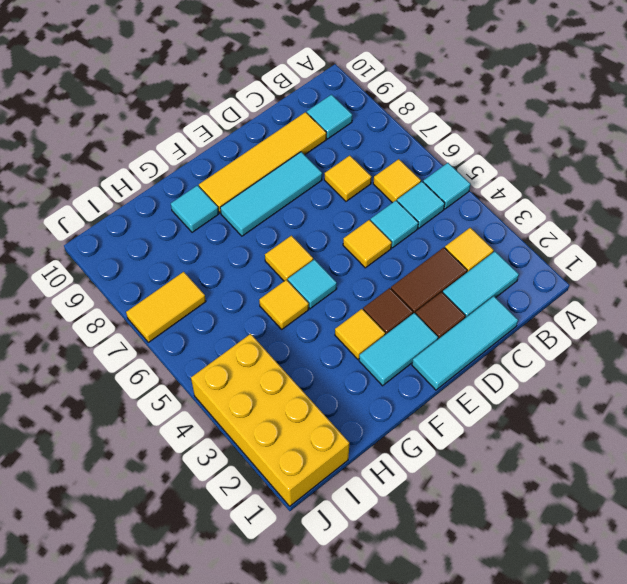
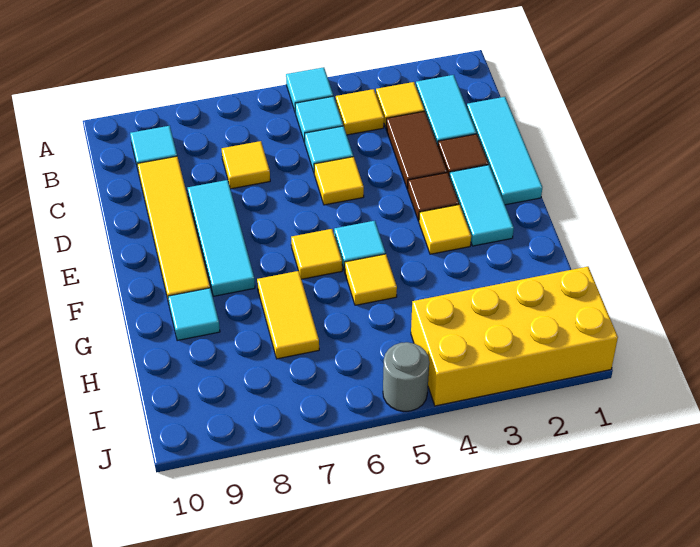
yellow tile B6 level 1 -> yellow tile B4 level 1
yellow tile I7:J7 level 1 -> yellow tile G7:H7 level 1
none -> grey round brick J5 level 1

